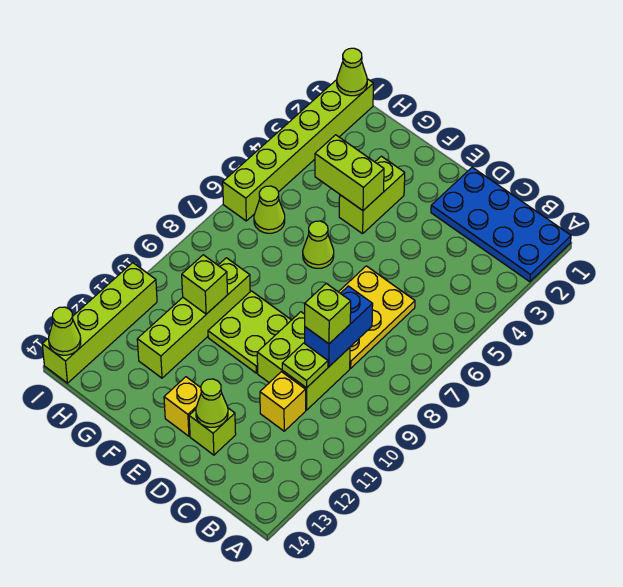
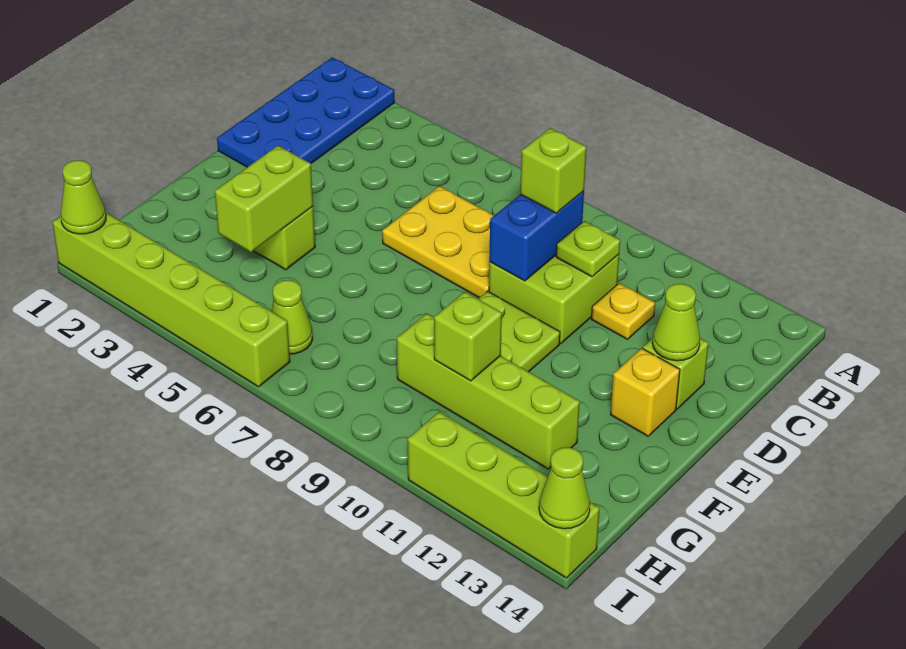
blue brick C8:C9 level 2 -> blue brick C9:D9 level 2
yellow brick C11 level 1 -> yellow plate C11 level 1
lime cone F6 level 1 -> none

